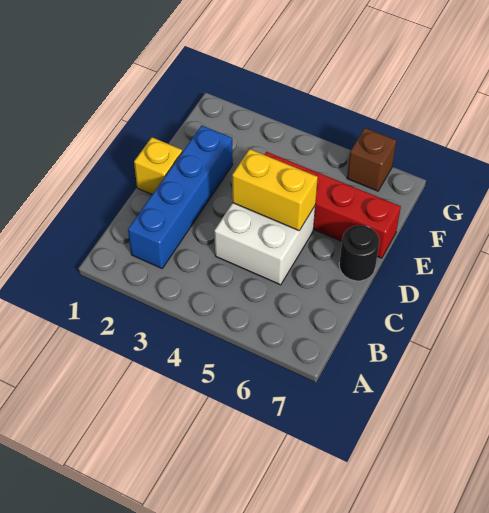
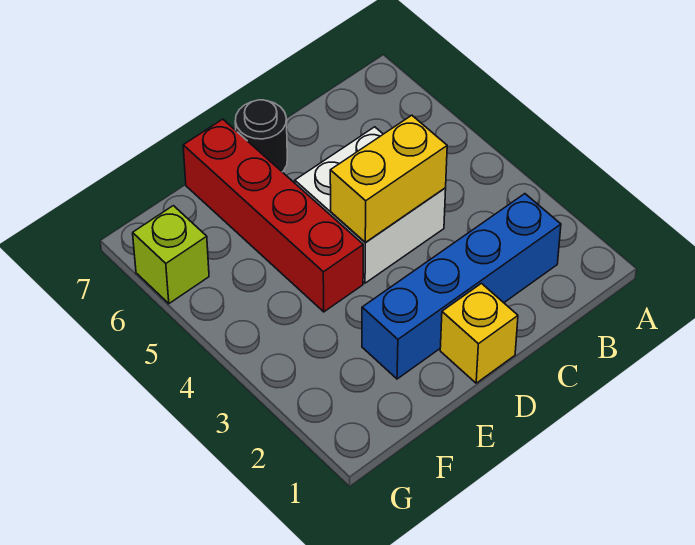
yellow brick D4:D5 level 2 -> yellow brick C4:D4 level 2
brown brick G6 level 1 -> lime brick G6 level 1

